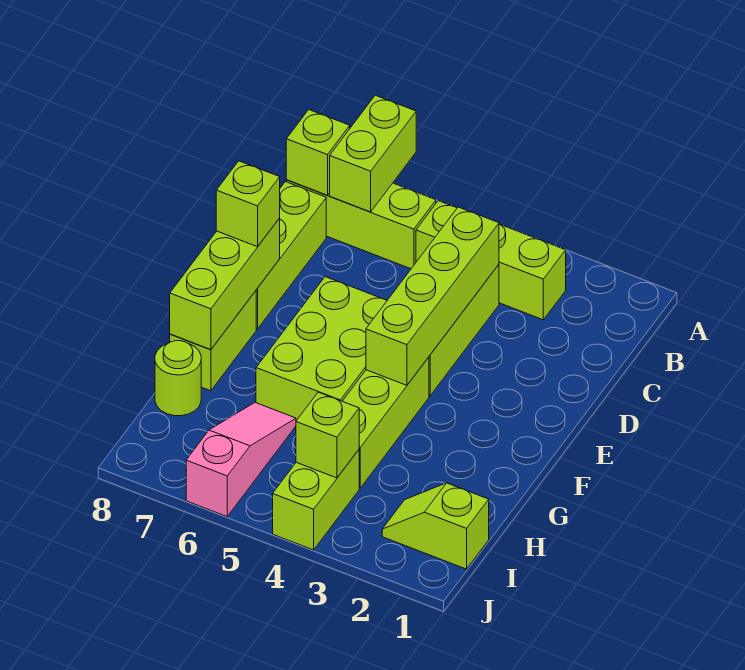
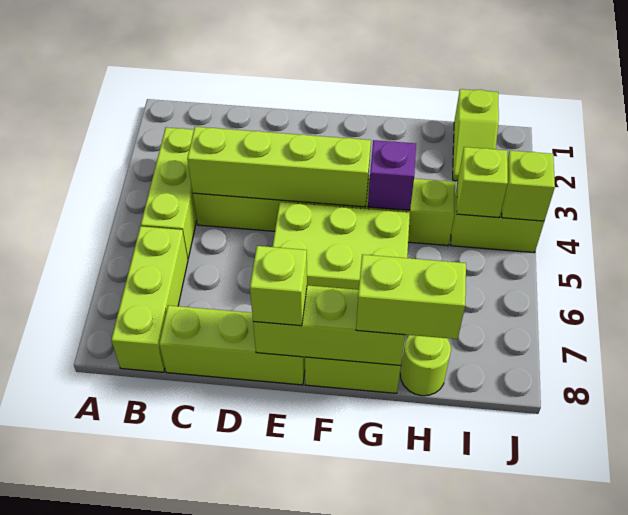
lime brick A7:B7 level 2 -> lime brick G8:H8 level 3
lime brick B8 level 2 -> lime brick J4 level 2
none -> purple brick G4 level 2
pink slope H6:J6 level 1 top J -> none

